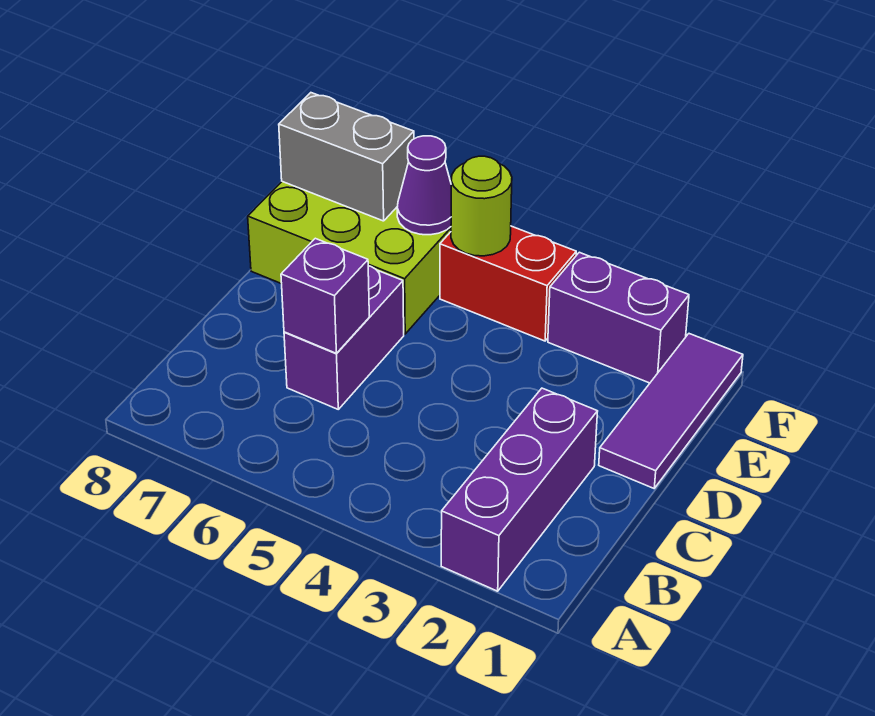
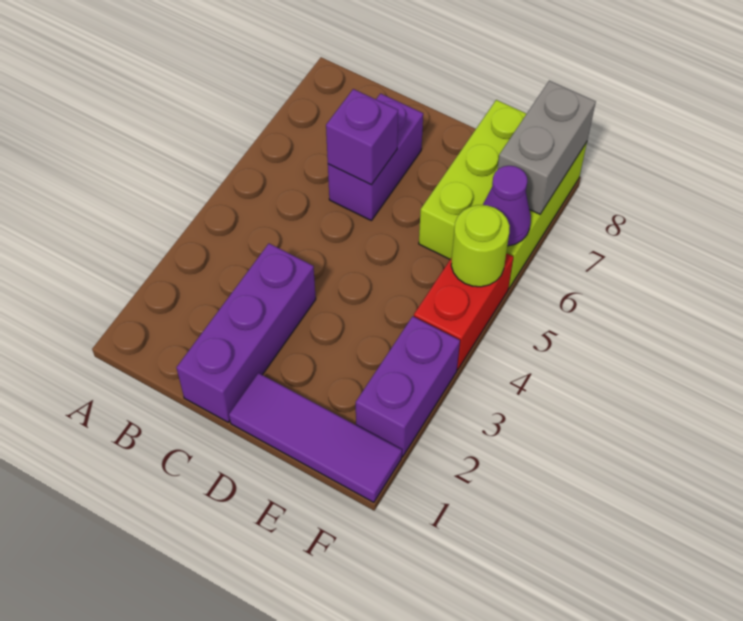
purple brick A2:C2 level 1 -> purple brick C1:C3 level 1
purple brick C6:D6 level 1 -> purple brick C6:C7 level 1

